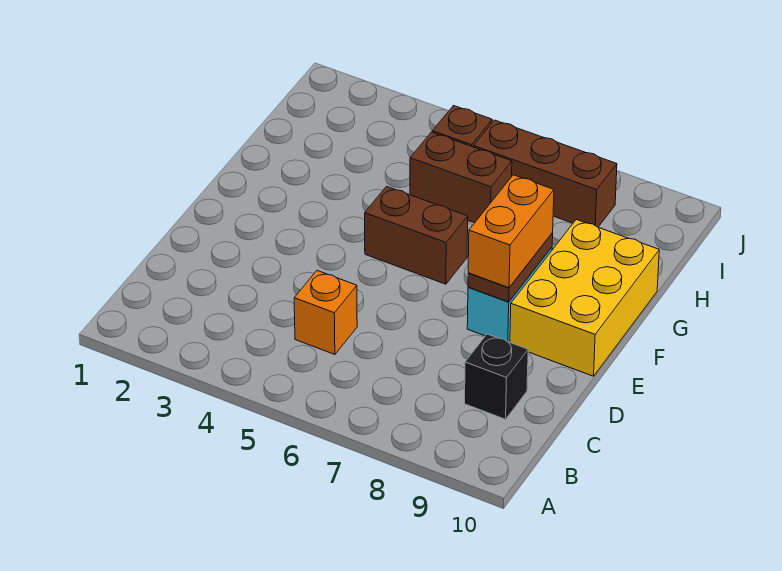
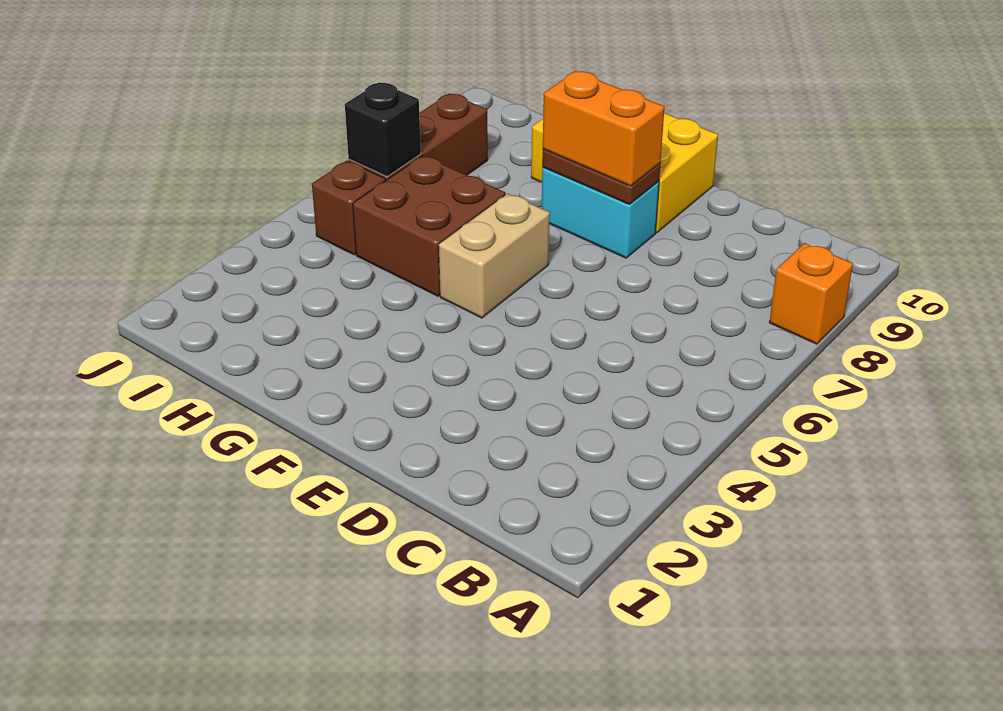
orange brick C5 level 1 -> orange brick A8 level 1
black brick C9 level 1 -> black brick I6 level 2
brown brick F5:F6 level 1 -> tan brick F5:F6 level 1
brown brick H5:H6 level 1 -> brown brick G5:H6 level 1

